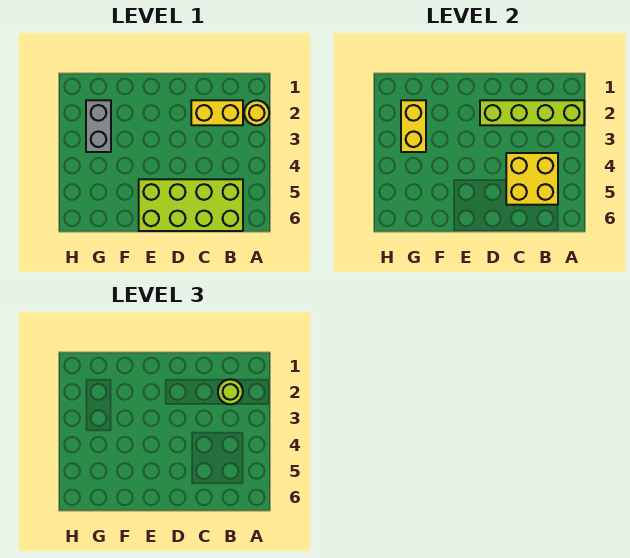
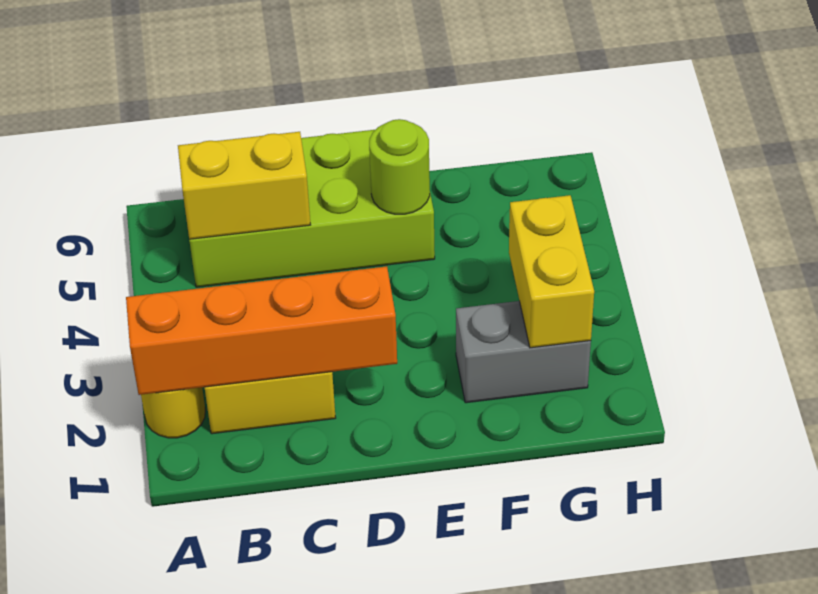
lime brick A2:D2 level 2 -> orange brick A2:D2 level 2
lime round brick B2 level 3 -> lime round brick E5 level 2
yellow brick B4:C5 level 2 -> yellow brick B5:C5 level 2
grey brick G2:G3 level 1 -> grey brick F2:G2 level 1

